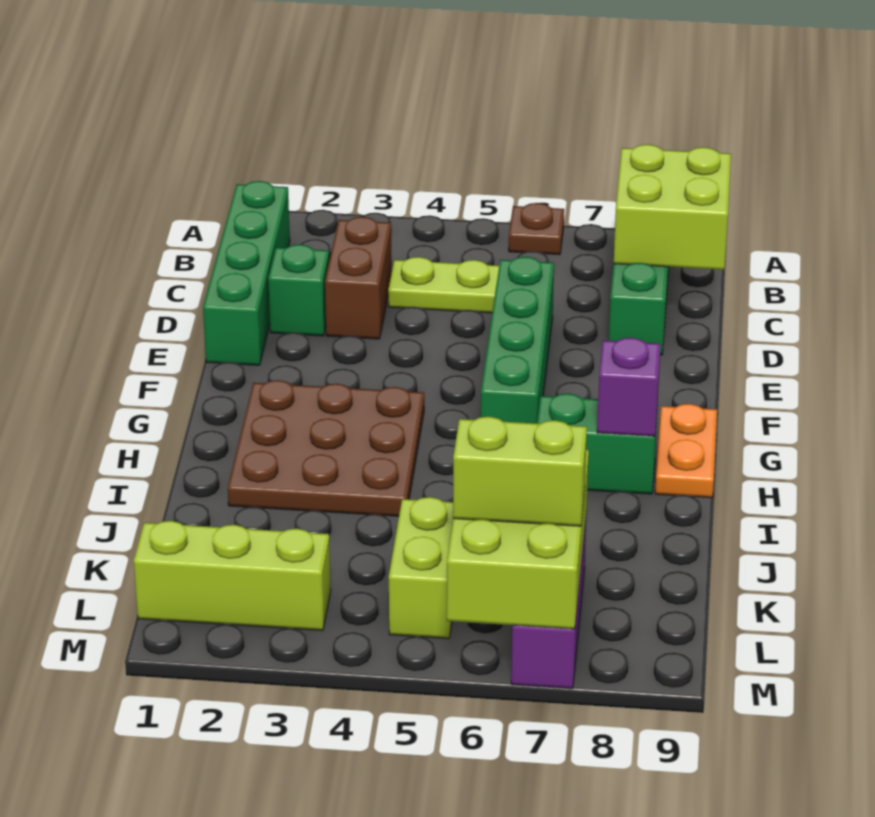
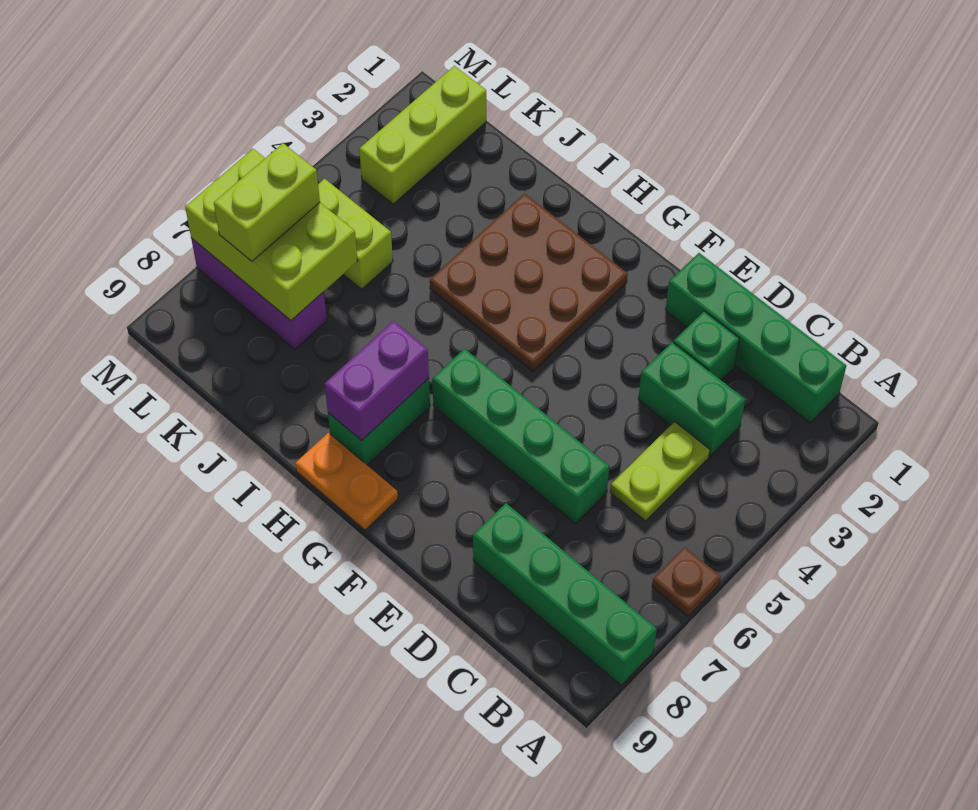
lime brick B8:C9 level 2 -> none
brown brick C3:D3 level 1 -> green brick C3:D3 level 1
purple brick H8 level 2 -> purple brick H7:H8 level 2

